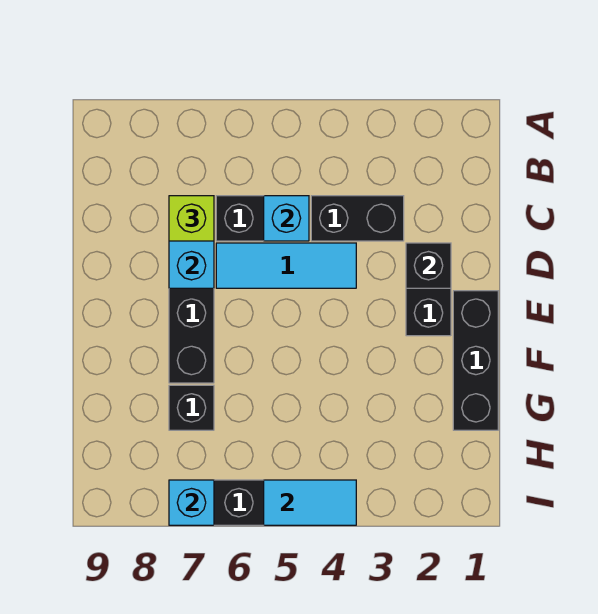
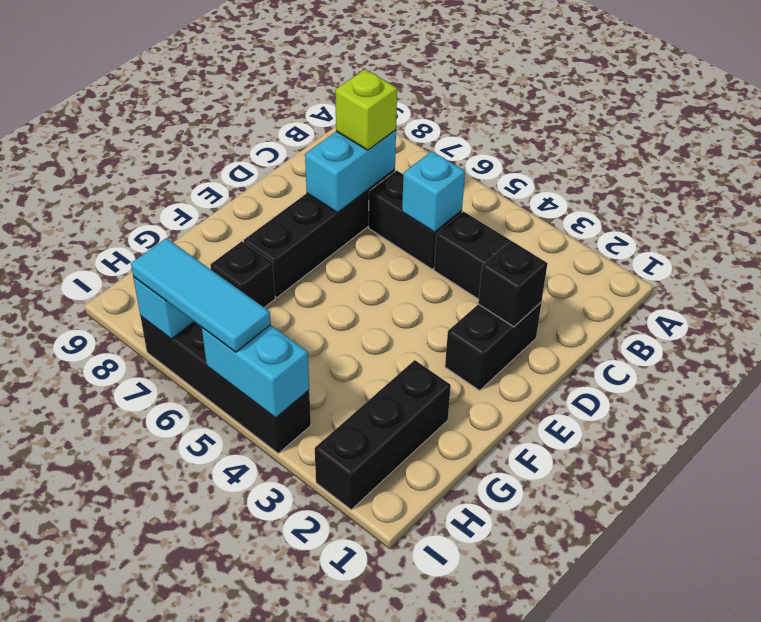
cyan tile D4:D6 level 1 -> cyan tile I5:I7 level 3
black brick E1:G1 level 1 -> black brick G2:I2 level 1
cyan tile I4:I5 level 2 -> cyan brick I4:I5 level 2

